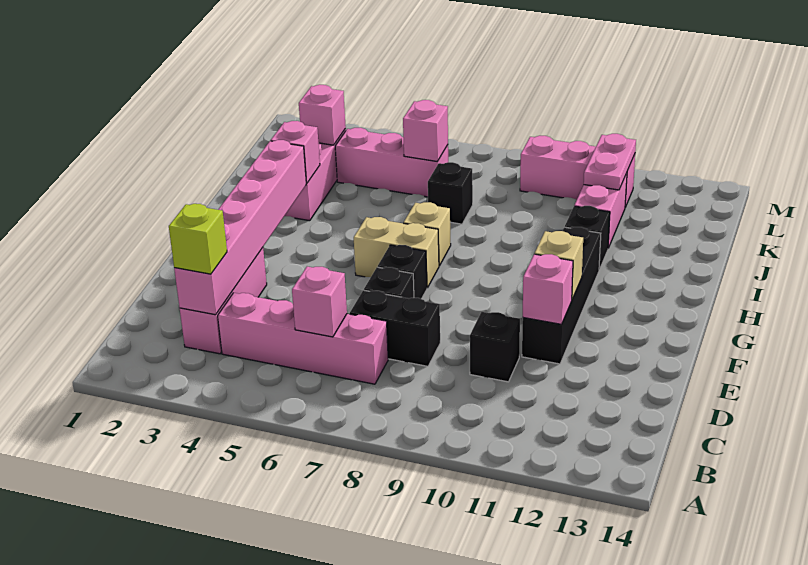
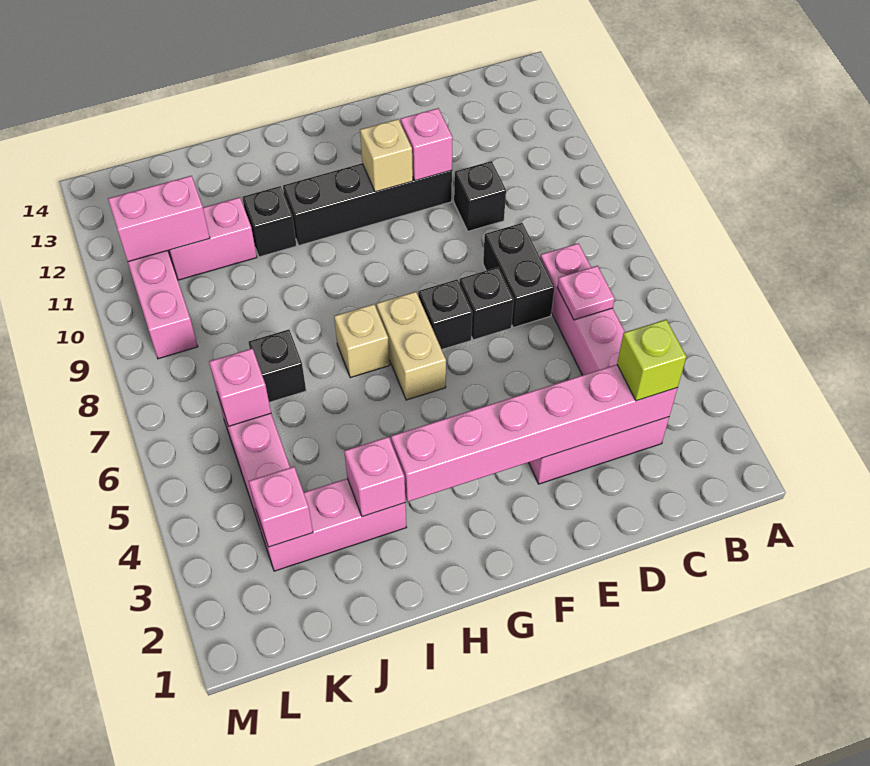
pink brick C6 level 2 -> pink plate C6 level 2
pink plate K11:L11 level 2 -> pink brick K11:L11 level 2

